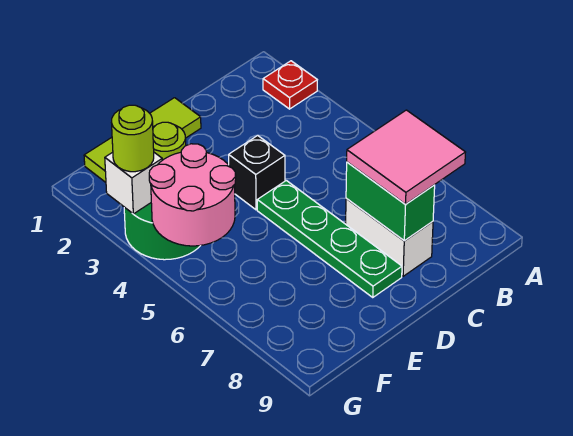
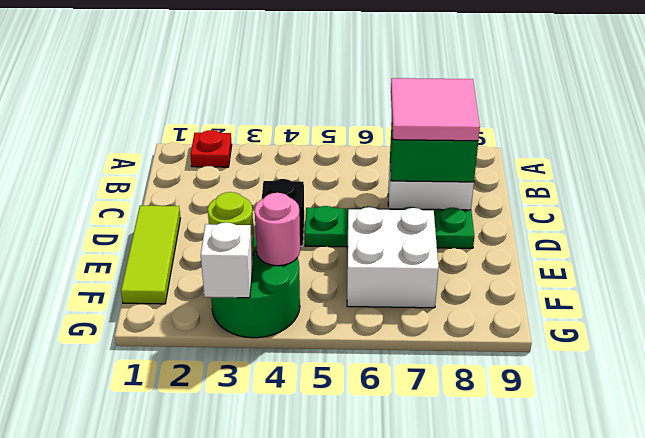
none -> white brick E6:F7 level 1
pink round brick F4:G5 level 2 -> pink round brick F4 level 2
lime round brick G3 level 3 -> none

